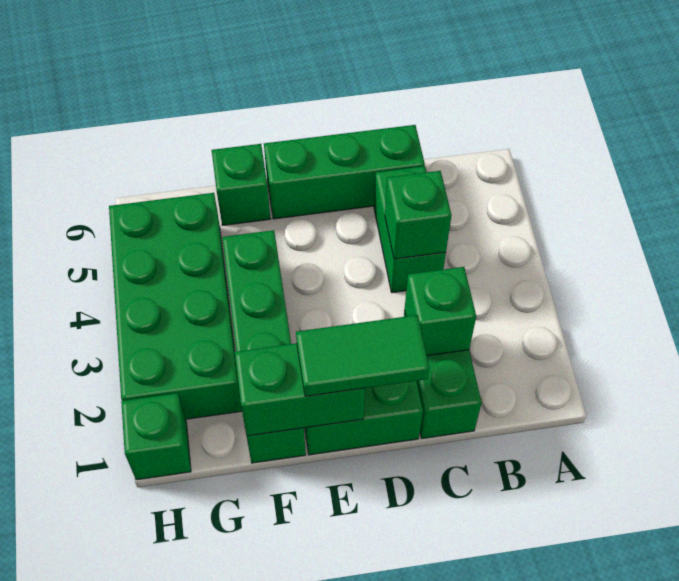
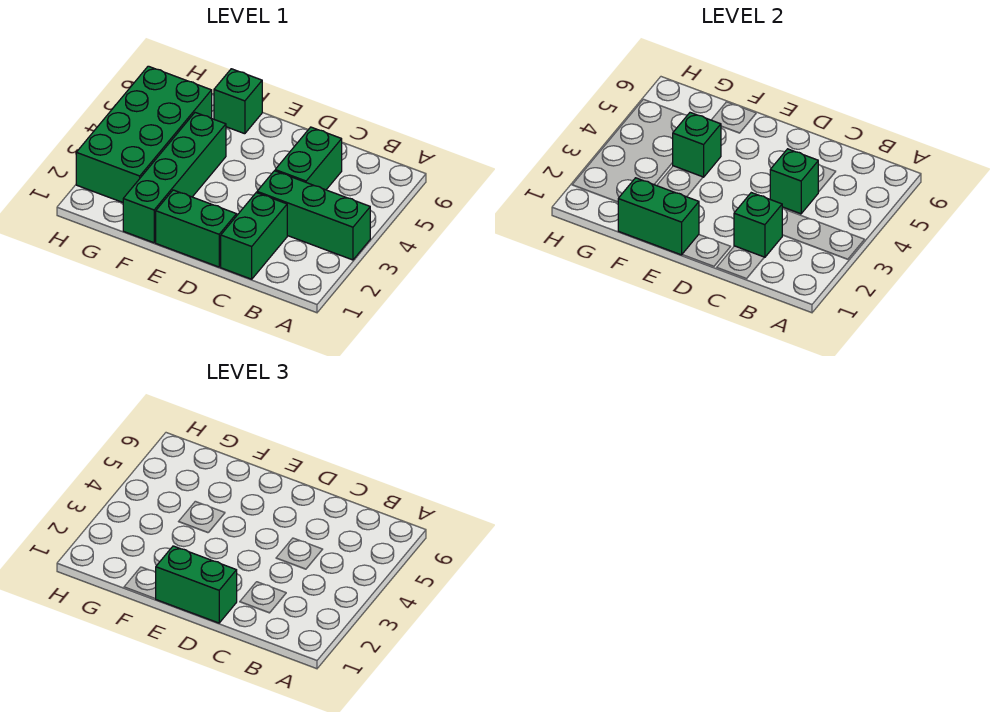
green brick C6:E6 level 1 -> green brick A3:C3 level 1
green tile D1:E1 level 3 -> green brick D1:E1 level 3
green brick H1 level 1 -> green brick F4 level 2

